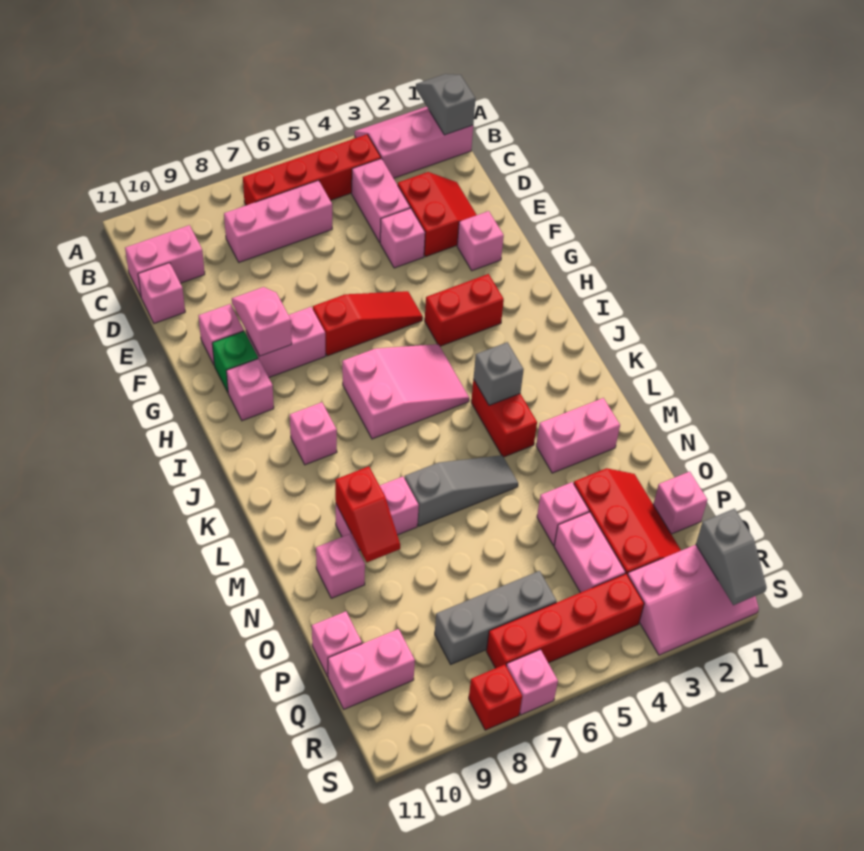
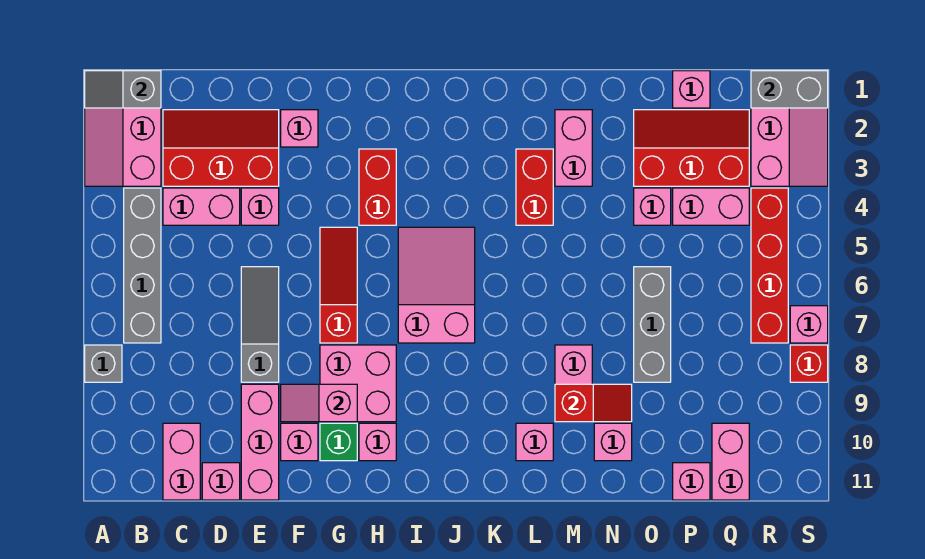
red brick B4:B7 level 1 -> grey brick B4:B7 level 1
pink brick C6:C8 level 1 -> pink brick E9:E11 level 1
red slope D2:E3 level 1 top 3 -> red slope C2:E3 level 1 top 3
pink brick G8:G9 level 1 -> pink brick G8:H9 level 1
pink brick J9 level 1 -> pink brick L10 level 1
red brick K4:L4 level 1 -> red brick L3:L4 level 1
grey brick K4 level 2 -> grey brick A8 level 1
grey slope M5:M7 level 1 top 7 -> grey slope E6:E8 level 1 top 8
grey brick Q6:Q8 level 1 -> grey brick O6:O8 level 1
grey slope R1:S1 level 2 top R -> grey brick R1:S1 level 2

